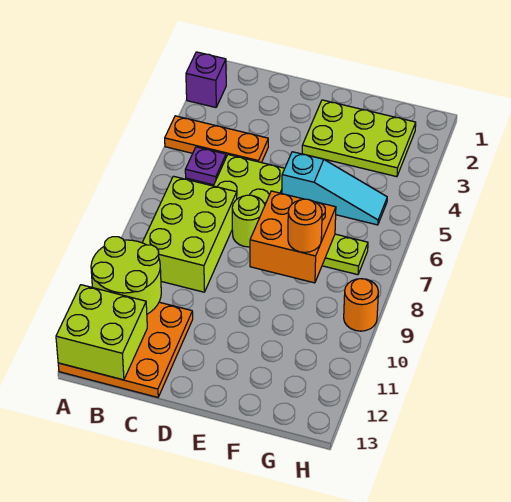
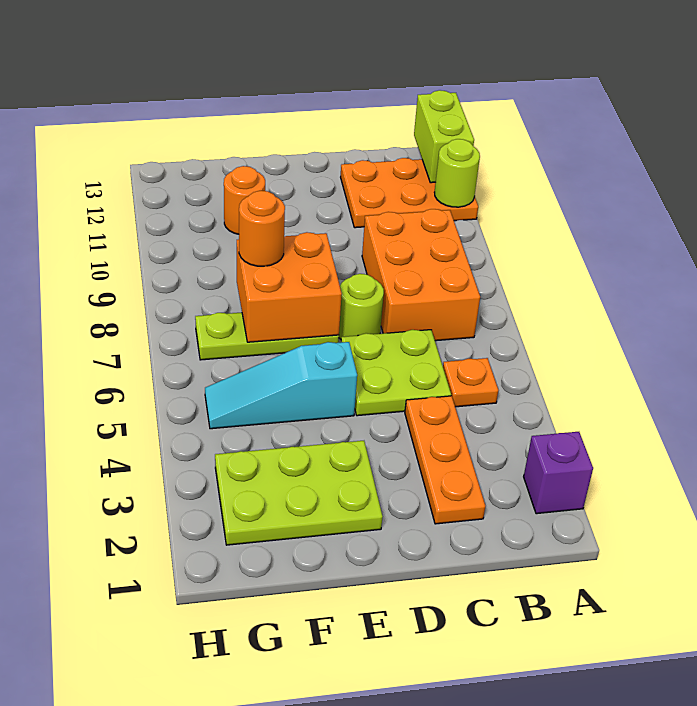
orange plate A4:C4 level 1 -> orange plate C2:C4 level 1
lime round brick A10:B11 level 2 -> lime round brick A11 level 2
orange plate A11:C13 level 1 -> orange plate A11:C12 level 1
lime brick A12:B13 level 2 -> lime brick A12:A13 level 2
purple plate B5 level 1 -> orange plate B5 level 1
lime brick B7:C9 level 1 -> orange brick B7:C9 level 1
orange round brick H9 level 1 -> orange round brick F11 level 1

